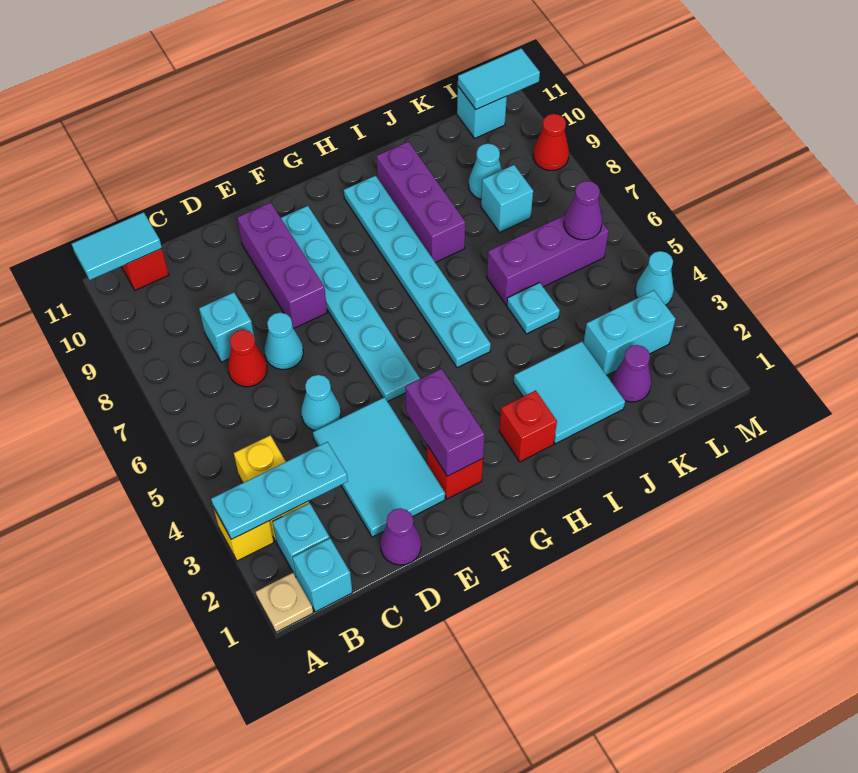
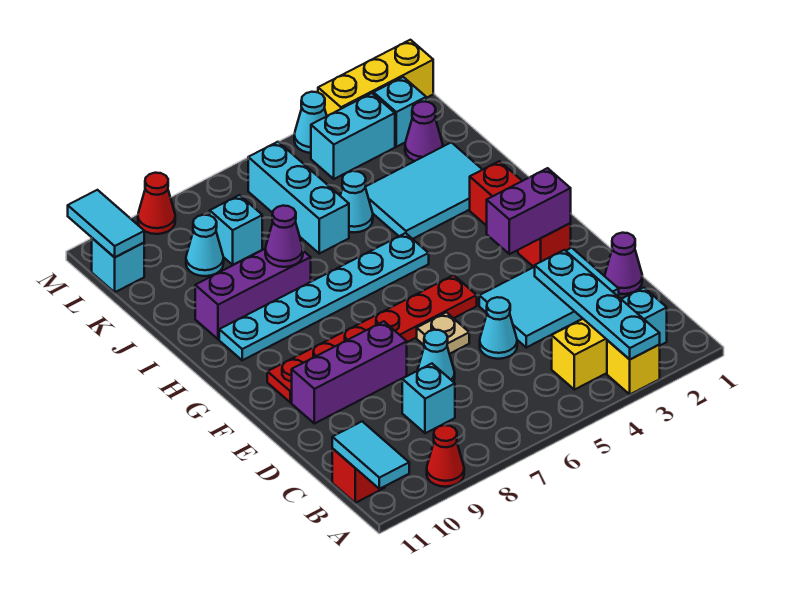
tan plate A1 level 1 -> tan plate E6 level 1
cyan plate A3:C3 level 2 -> cyan plate A3:D3 level 2
cyan brick B1 level 1 -> cyan brick L2 level 1
red cone C7 level 1 -> red cone A9 level 1
cyan plate F5:F10 level 1 -> red plate F5:F10 level 1
cyan tile I2:J3 level 1 -> cyan tile I2:J4 level 1
cyan plate J5 level 1 -> cyan cone J5 level 1
purple brick J6:L6 level 1 -> cyan brick J6:L6 level 1
cyan brick K3:L3 level 1 -> cyan brick L3:L4 level 1
purple cone L6 level 2 -> purple cone I8 level 2
none -> yellow brick M1:M3 level 1

